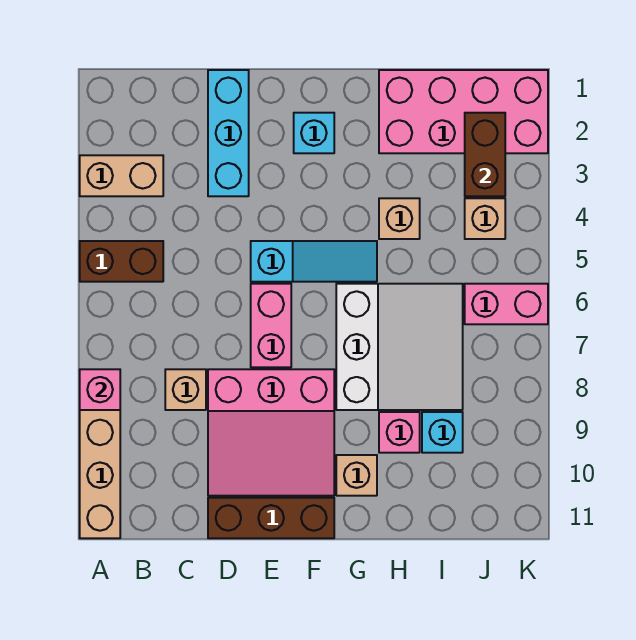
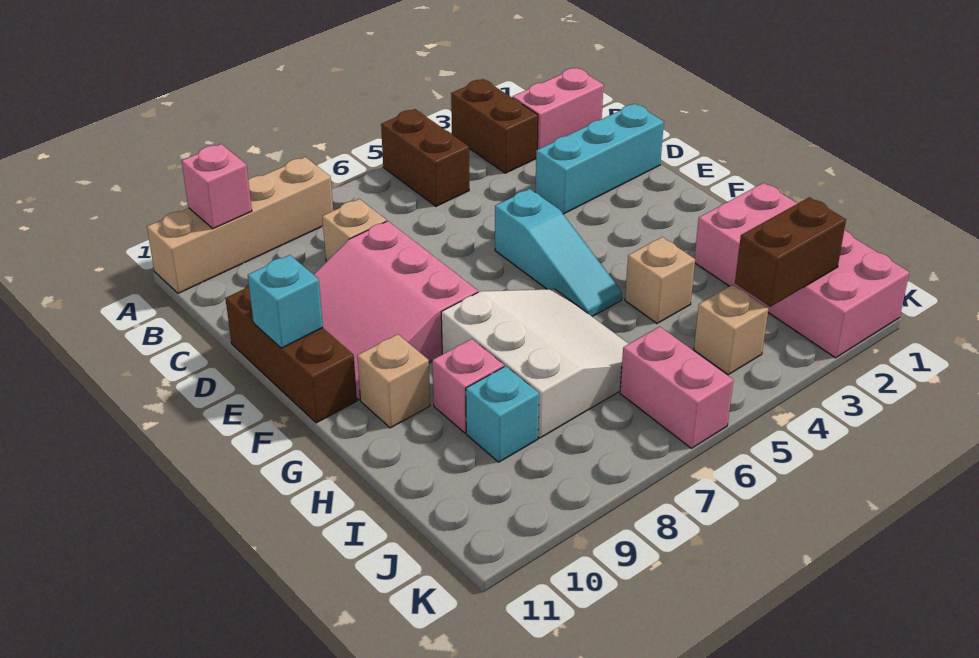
tan brick A3:B3 level 1 -> brown brick A3:B3 level 1
pink brick A8 level 2 -> pink brick A10 level 2
pink brick E6:E7 level 1 -> pink brick B1:B2 level 1
cyan brick F2 level 1 -> cyan brick E11 level 2
white slope G6:I8 level 1 top G -> white slope G6:I8 level 1 top 8

